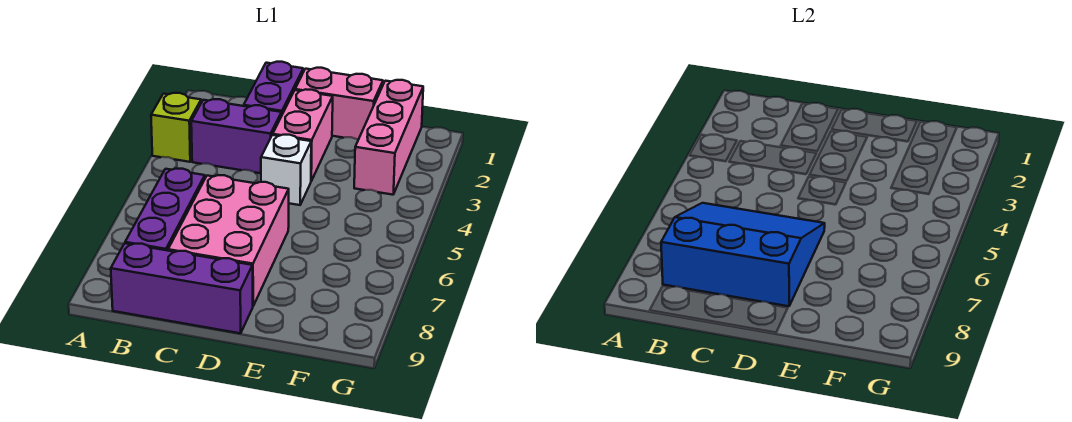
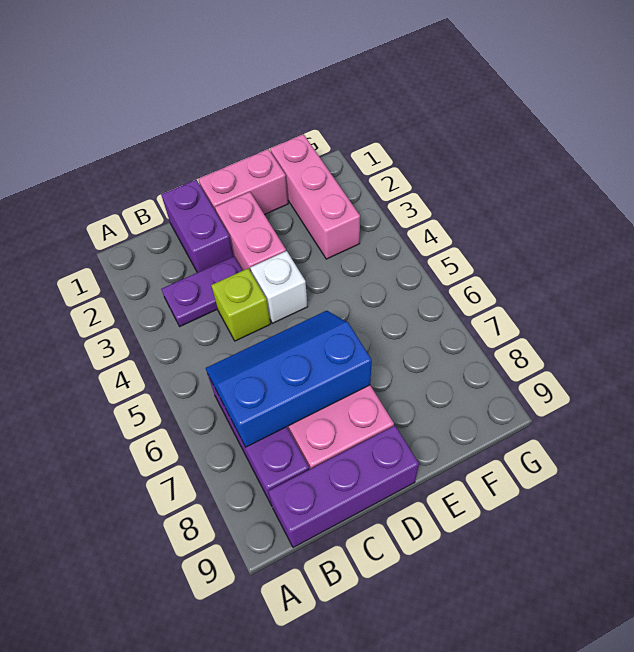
lime brick A3 level 1 -> lime brick C4 level 1
purple brick B3:C3 level 1 -> purple plate B3:C3 level 1
blue slope B6:D8 level 2 top 8 -> blue slope B6:D7 level 2 top 7

